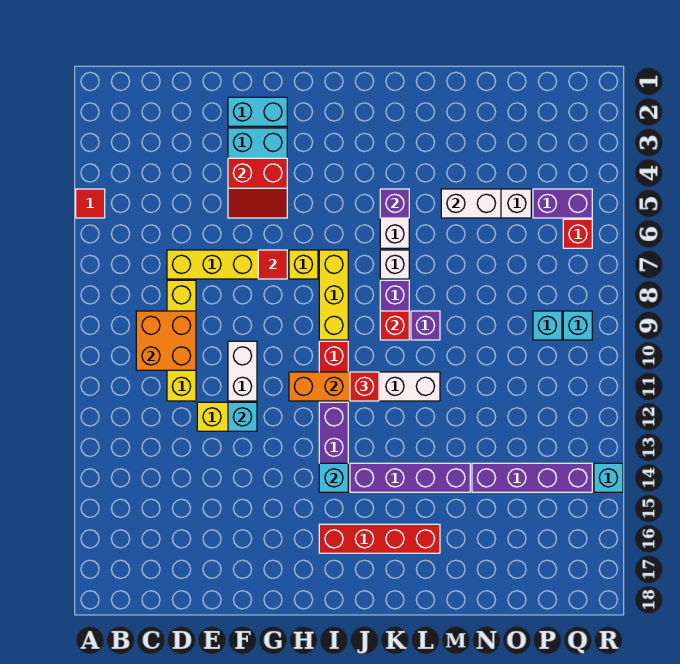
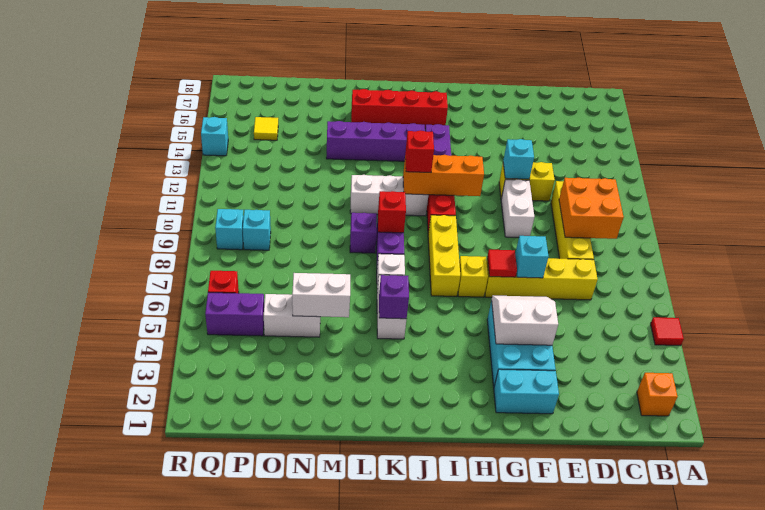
none -> orange brick B2 level 1
red slope F4:G5 level 2 top 4 -> white slope F4:G5 level 2 top 4
cyan brick I14 level 2 -> cyan brick F7 level 2
purple brick N14:Q14 level 1 -> none
none -> yellow tile P15 level 1

